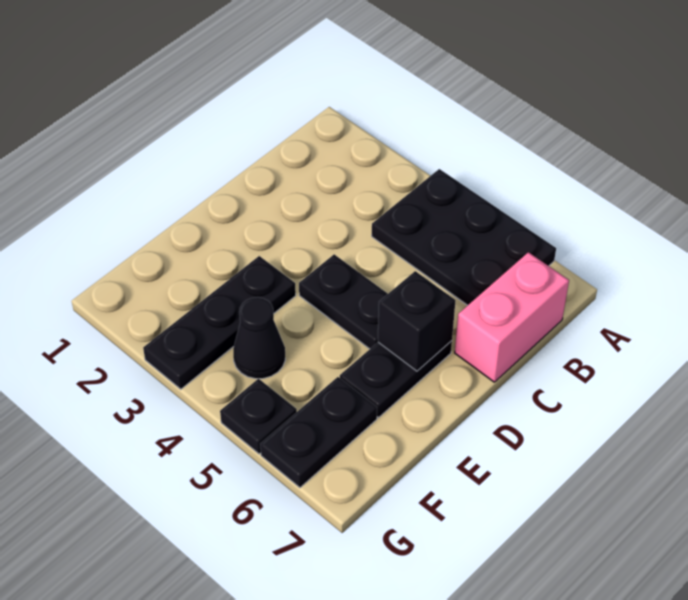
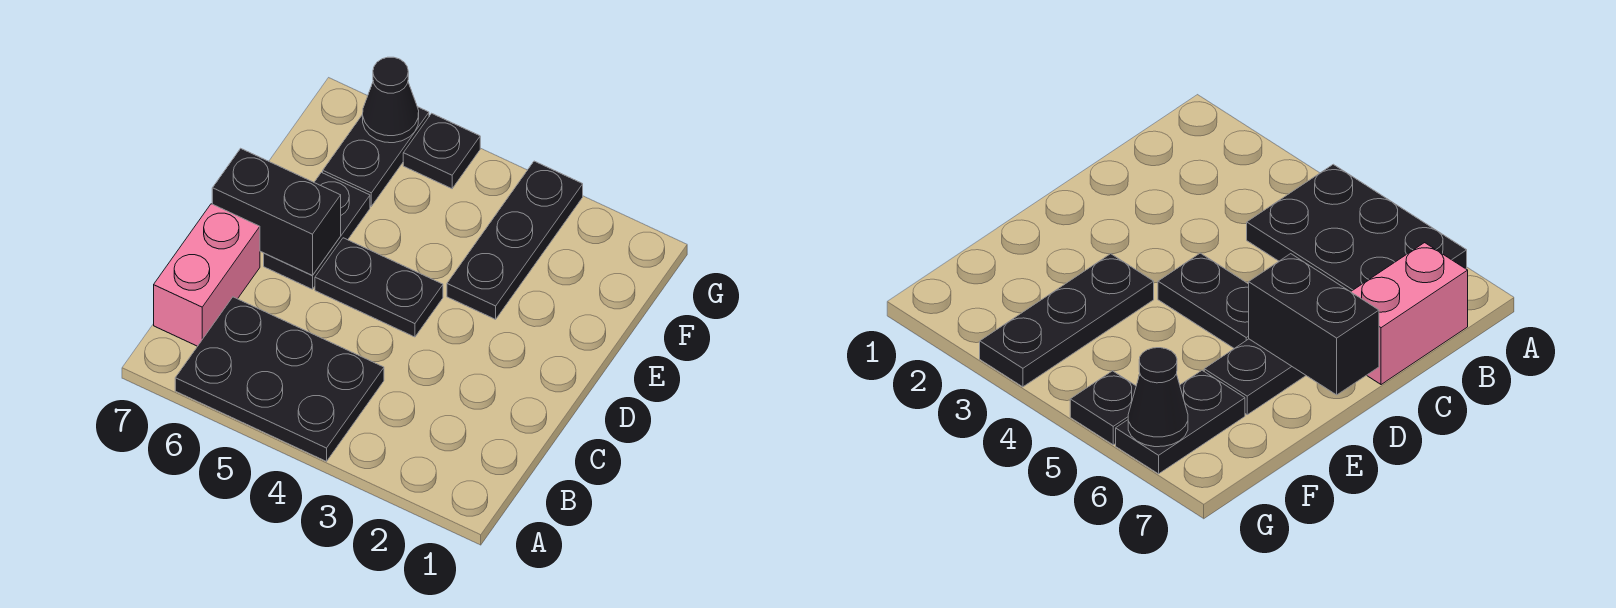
black brick D6 level 2 -> black brick D6:D7 level 2
black cone F4 level 1 -> black cone G6 level 2

